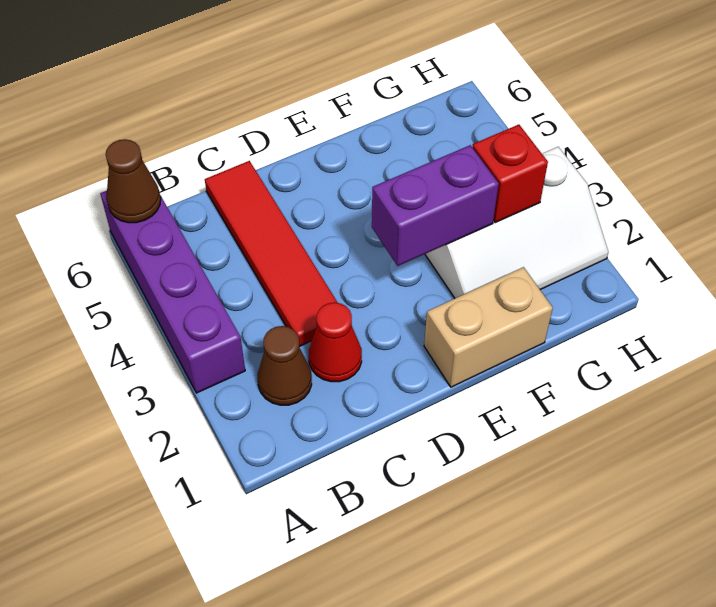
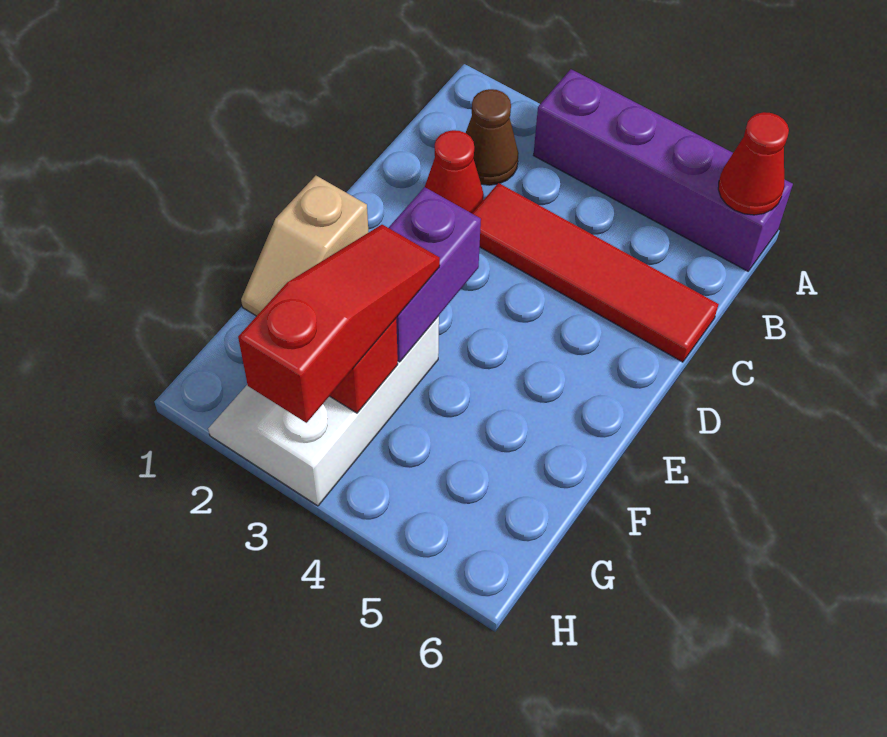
brown cone A6 level 2 -> red cone A6 level 2
tan brick E1:F1 level 1 -> tan slope E1:F1 level 1 top E
none -> red slope F3:H3 level 3 top H

